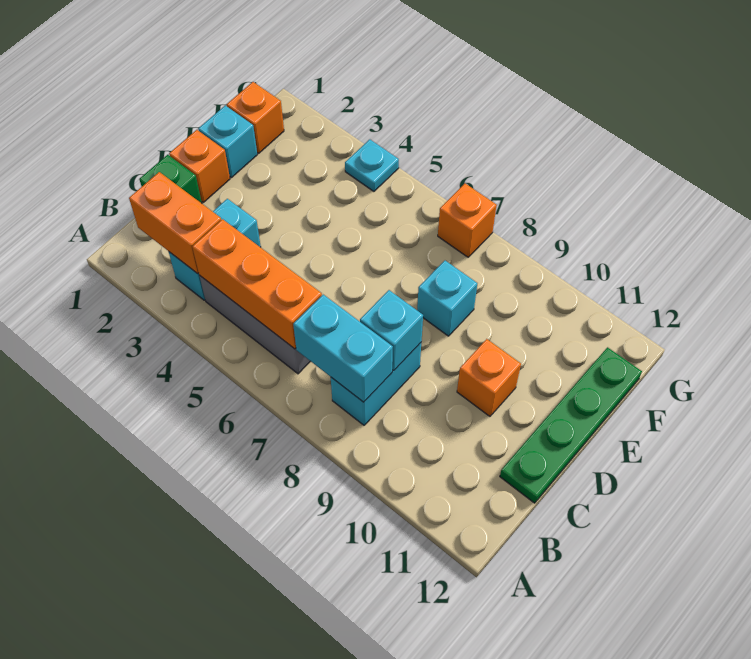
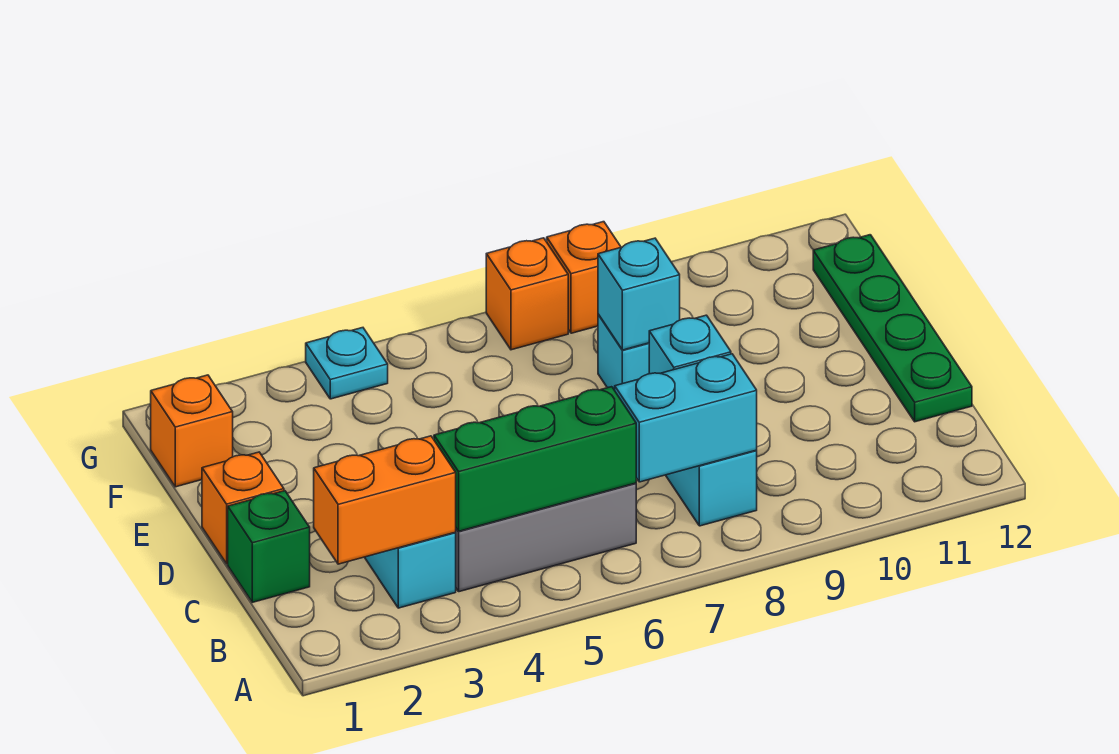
orange brick B4:B6 level 2 -> green brick B4:B6 level 2
orange brick D10 level 1 -> orange brick G8 level 1
cyan brick E1 level 1 -> cyan brick E8 level 2

